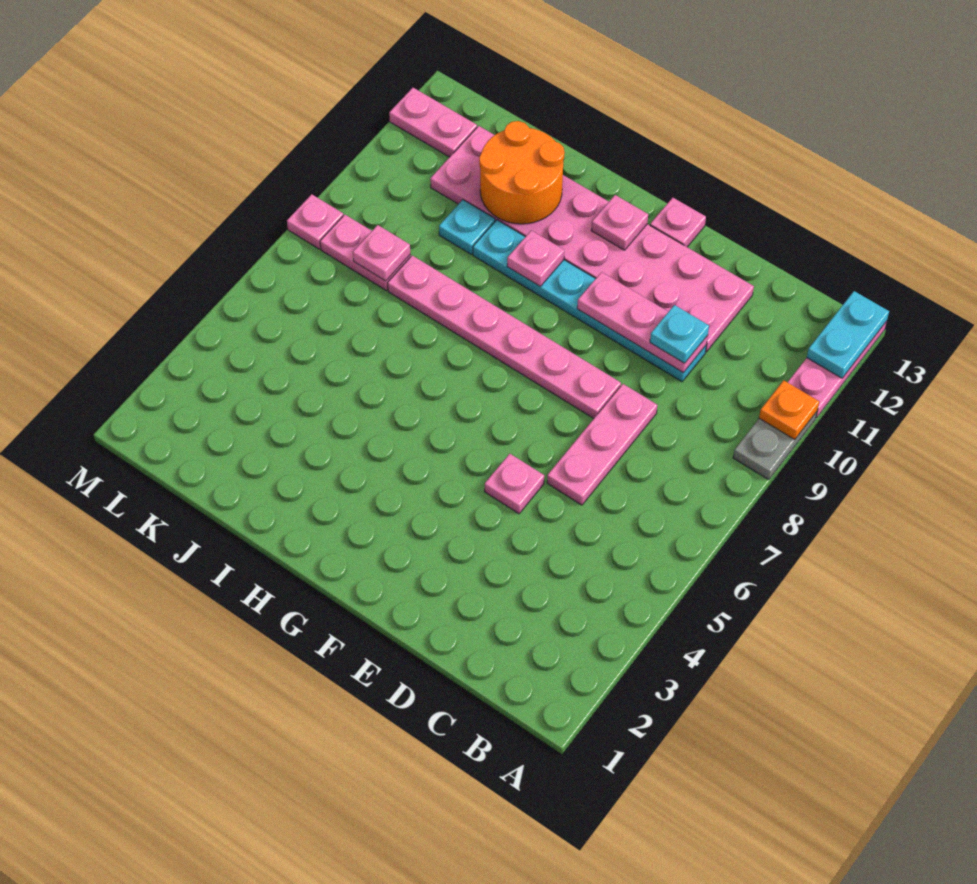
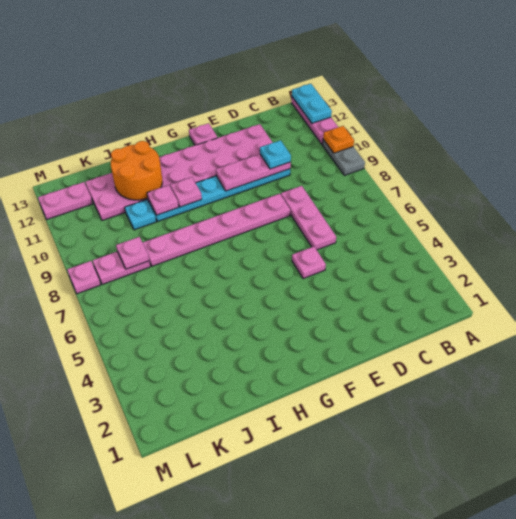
pink plate G12 level 2 -> pink plate I10 level 2

